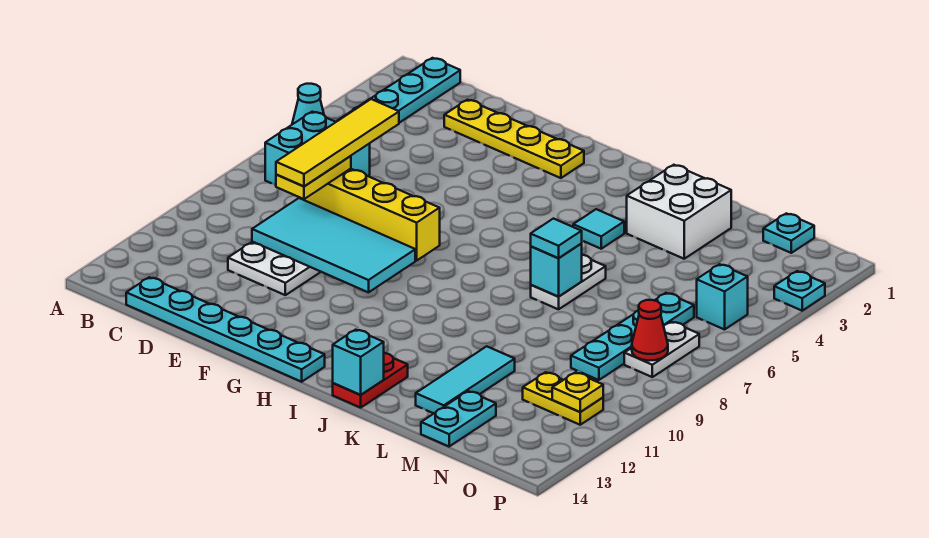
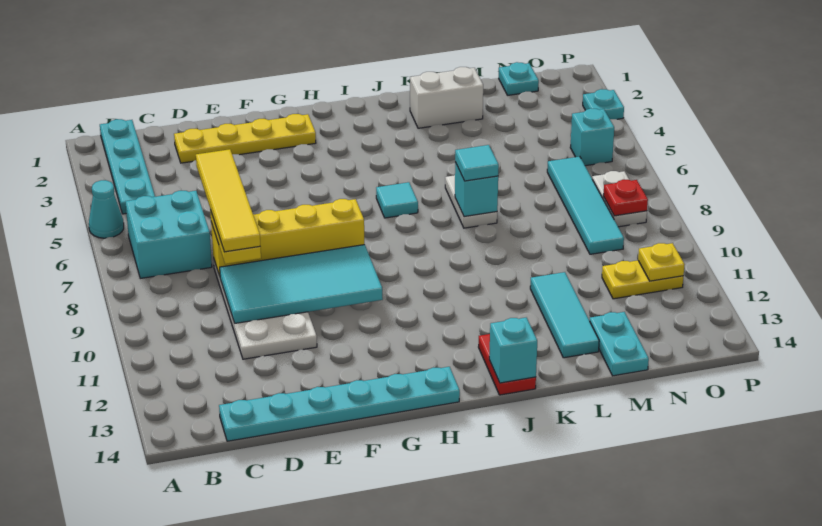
cyan tile J4 level 1 -> cyan tile I6 level 1
white brick K2:L3 level 1 -> white brick K2:L2 level 1
cyan plate N6:N9 level 1 -> cyan tile N6:N9 level 1
red cone O8 level 2 -> red plate O8 level 2

